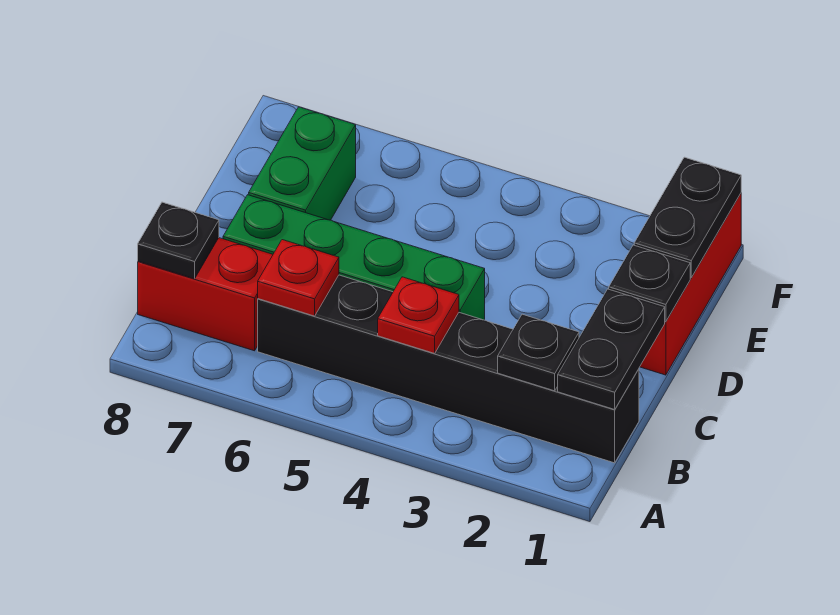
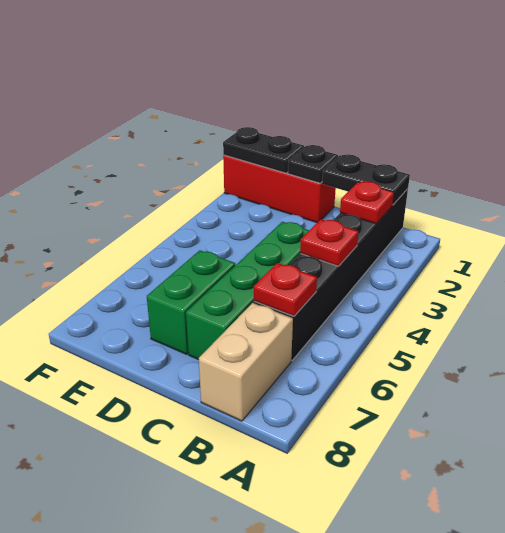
black plate B2 level 2 -> red plate B2 level 2
red brick B7:B8 level 1 -> tan brick B7:B8 level 1
black plate B8 level 2 -> none
green brick D7:E7 level 1 -> green brick D6:D7 level 1

